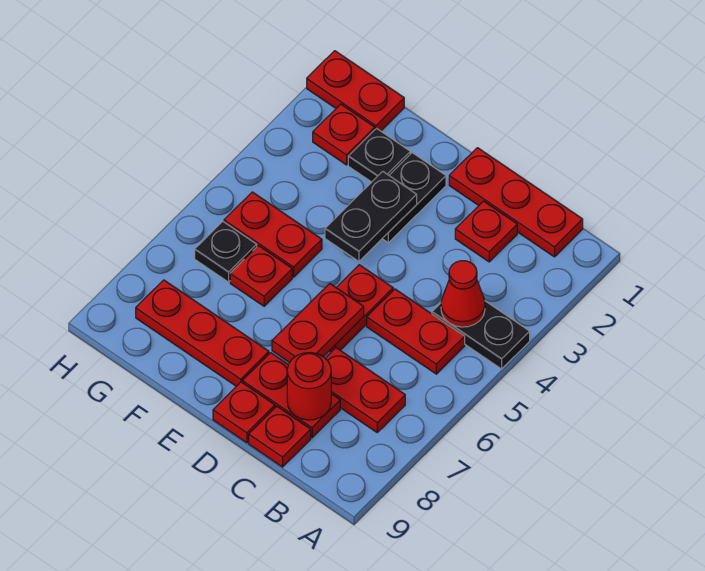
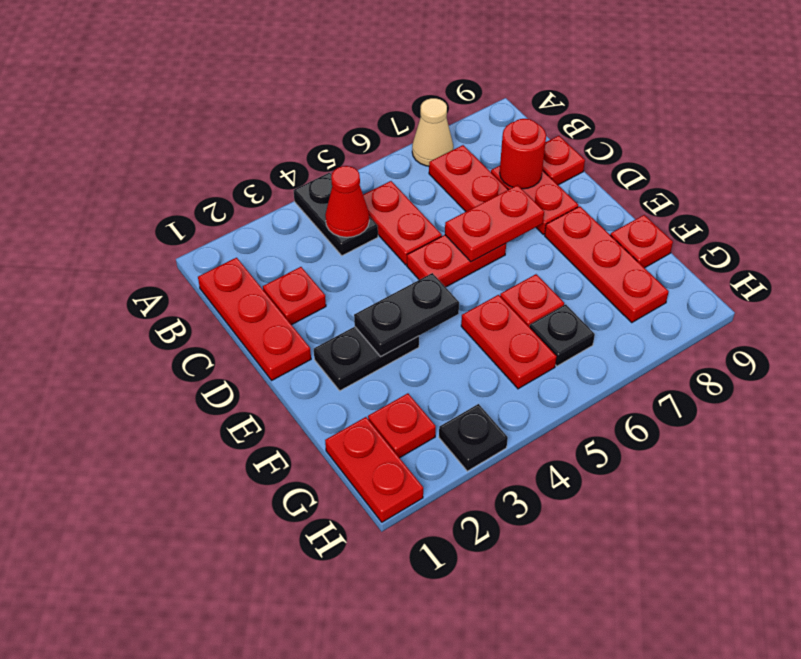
none -> tan cone A7 level 1
red plate D9 level 1 -> red plate F9 level 1
black plate F2 level 1 -> black plate H3 level 1

